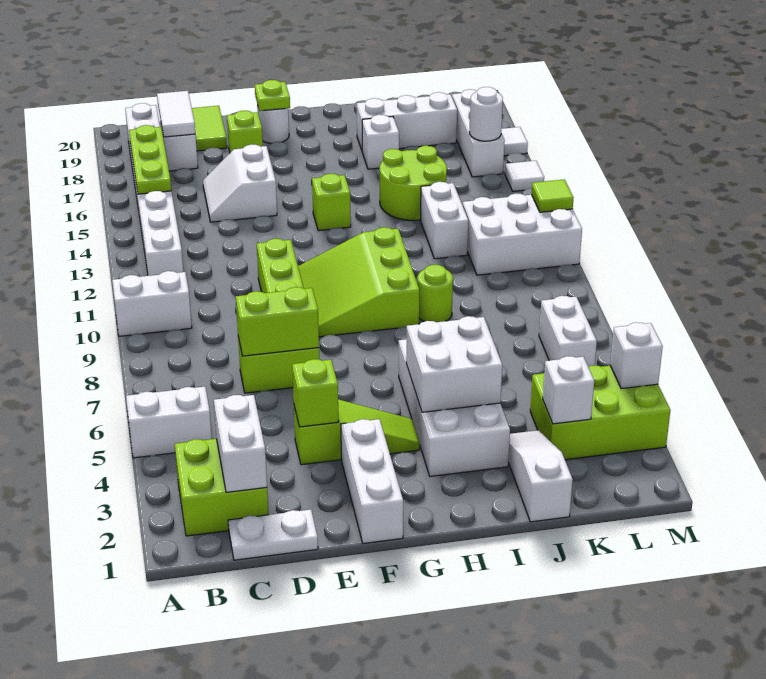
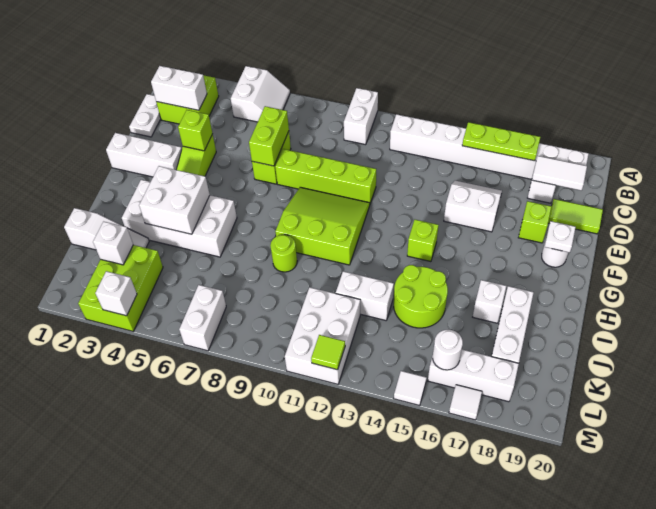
lime plate F19 level 2 -> white plate F19 level 2
white brick L6:L7 level 1 -> white brick L7:M7 level 1

